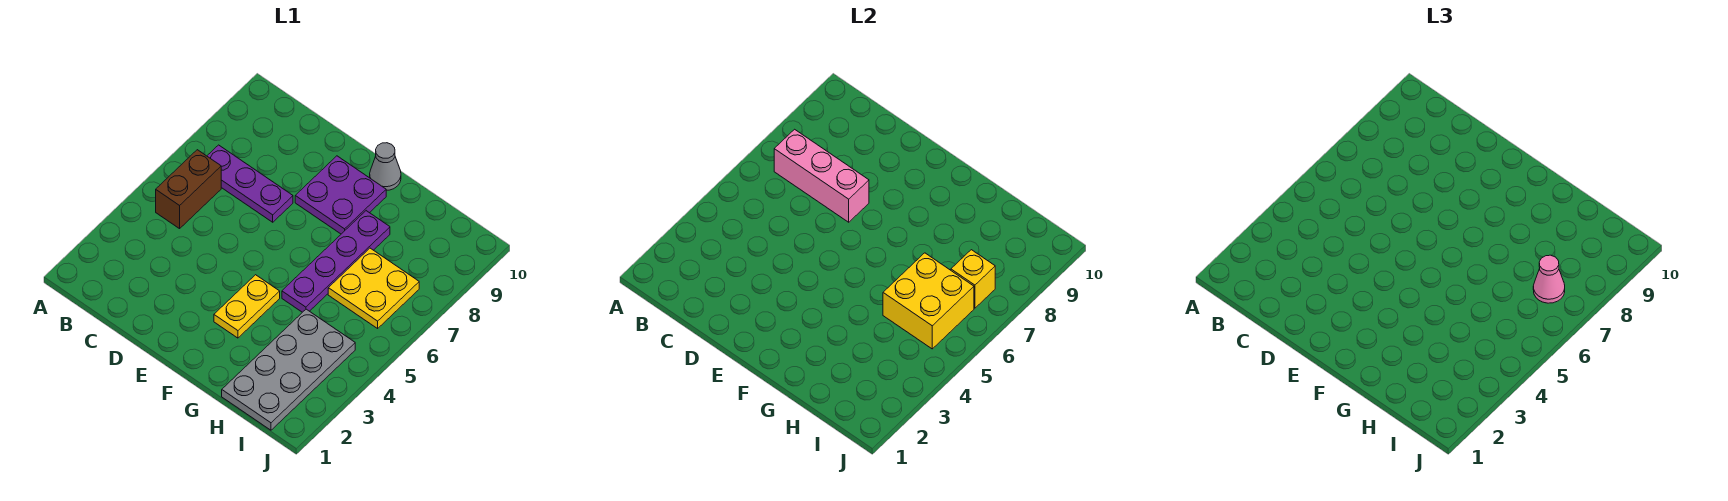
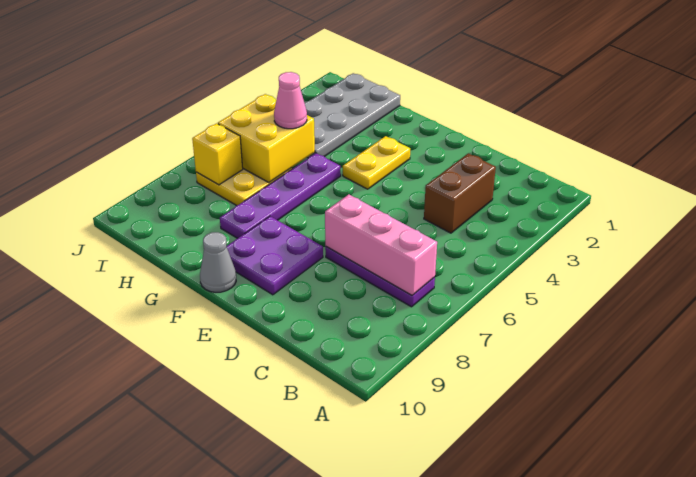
brown brick B5:B6 level 1 -> brown brick C3:C4 level 1
pink cone I7 level 3 -> pink cone H5 level 3

